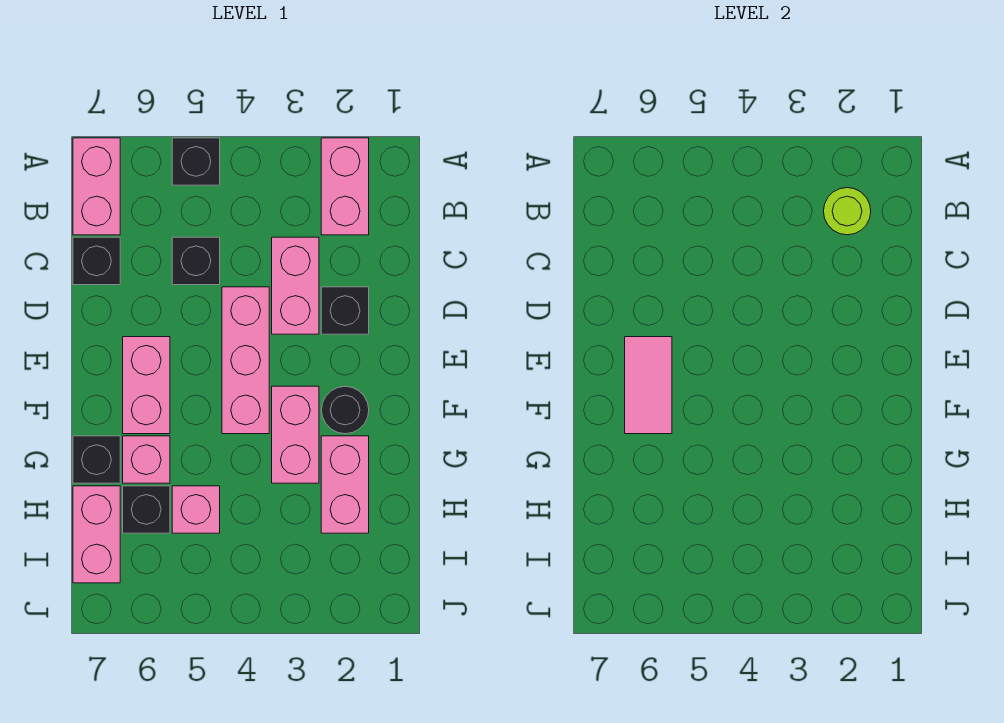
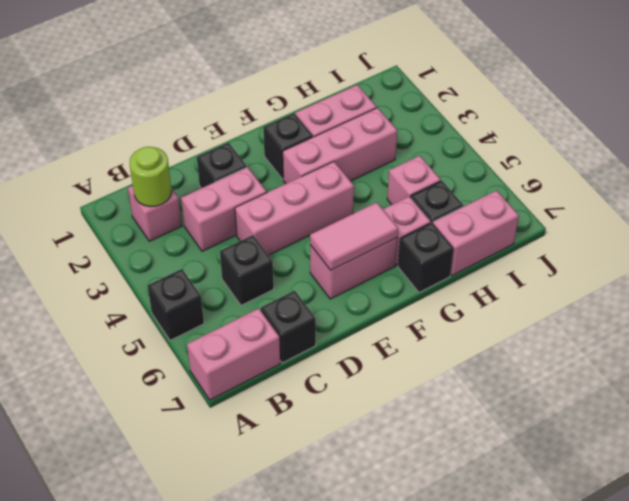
pink brick A2:B2 level 1 -> pink brick B2 level 1
black round brick F2 level 1 -> black brick F2 level 1
pink brick F3:G3 level 1 -> pink brick F3:H3 level 1

